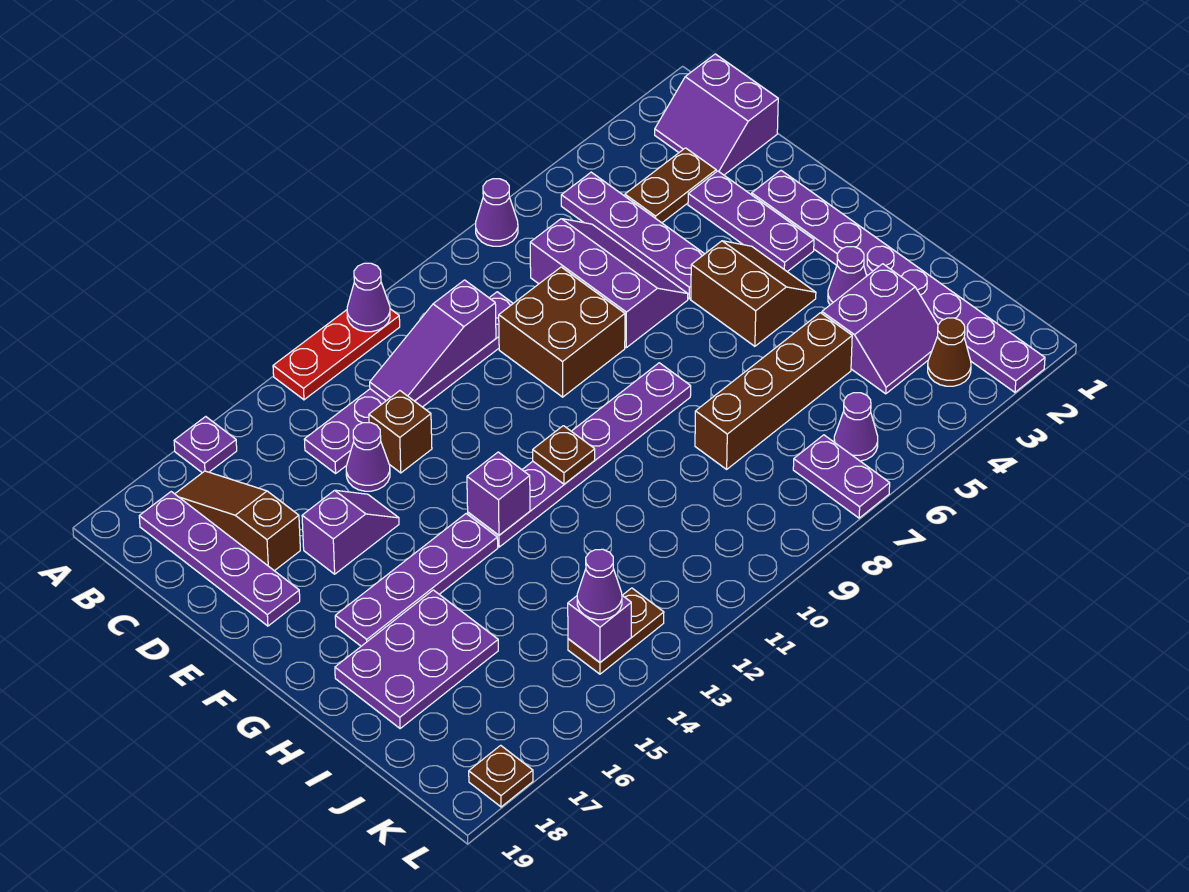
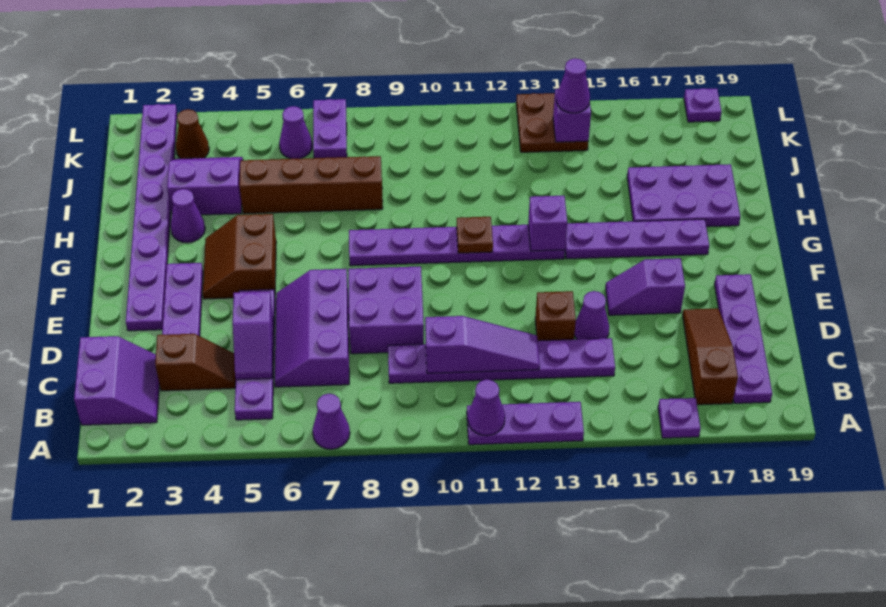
red plate A11:A13 level 1 -> purple plate A11:A13 level 1
brown slope B17:D17 level 1 top D -> brown slope B17:D17 level 1 top B
brown plate C3:C4 level 1 -> brown slope C3:C4 level 1 top 3
none -> purple slope C5:D5 level 2 top D
brown brick D8:E9 level 1 -> purple brick D8:E9 level 1
brown plate K13:K14 level 1 -> brown plate K13:L14 level 1
brown plate L18 level 1 -> purple plate L18 level 1

